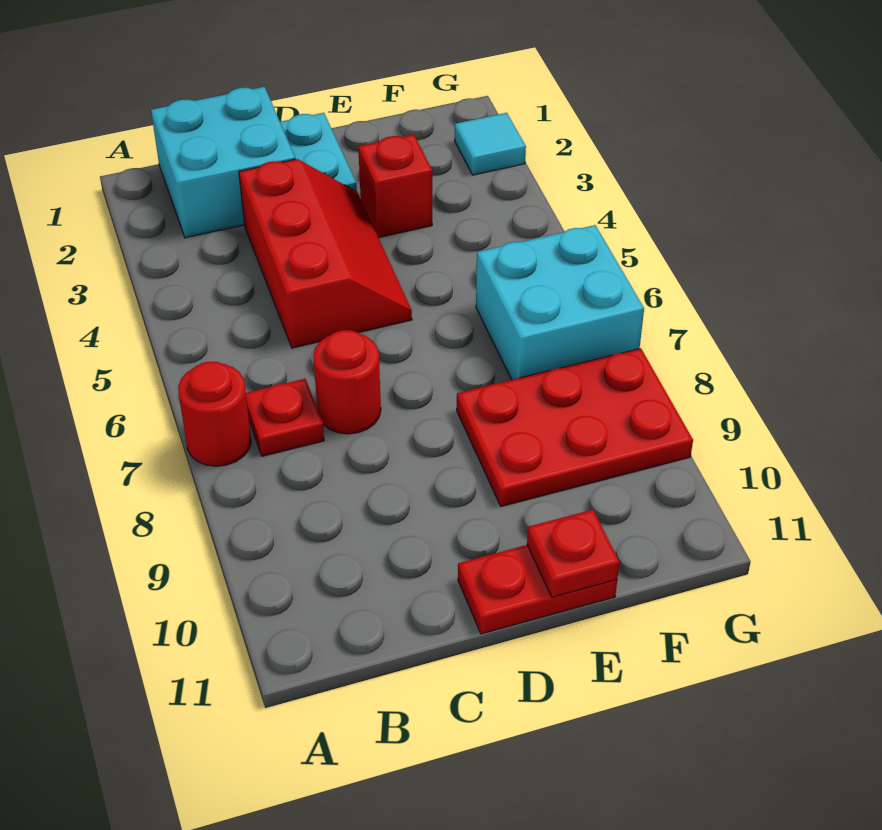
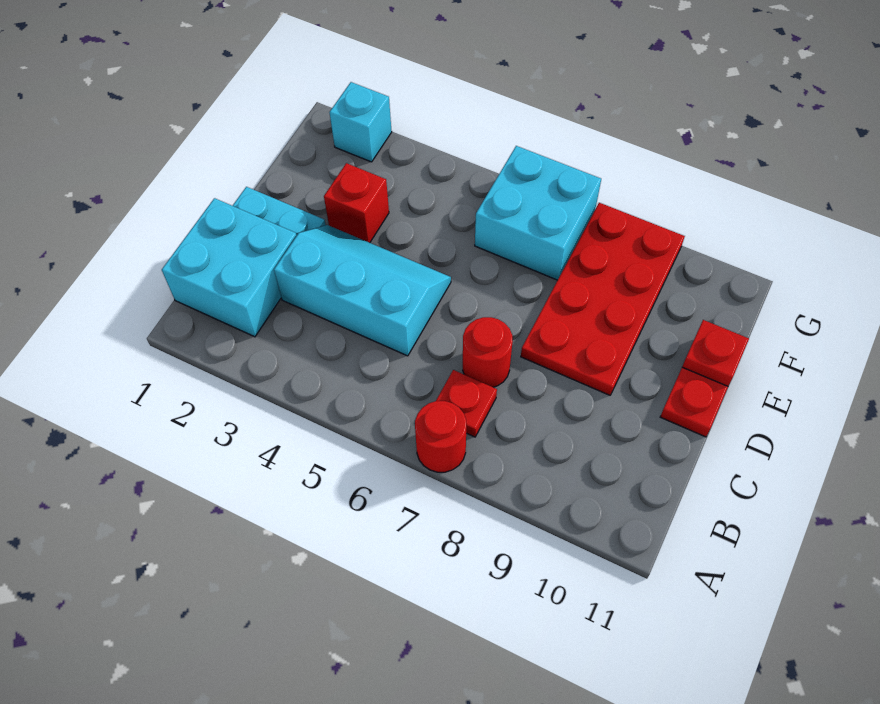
red slope C3:D5 level 1 top C -> cyan slope C3:D5 level 1 top C
red plate E8:G9 level 1 -> red plate D8:G9 level 1
cyan tile G2 level 1 -> cyan brick G2 level 1

